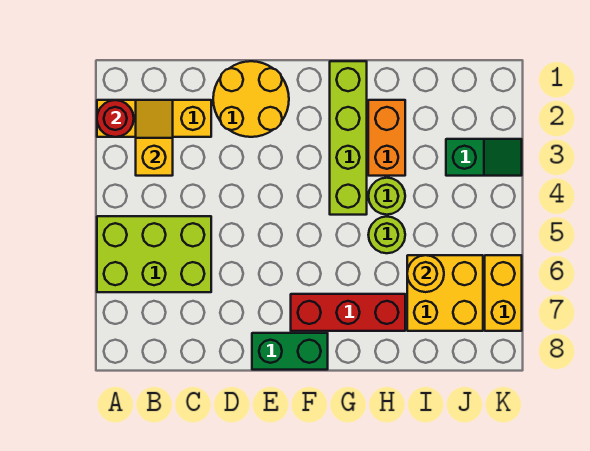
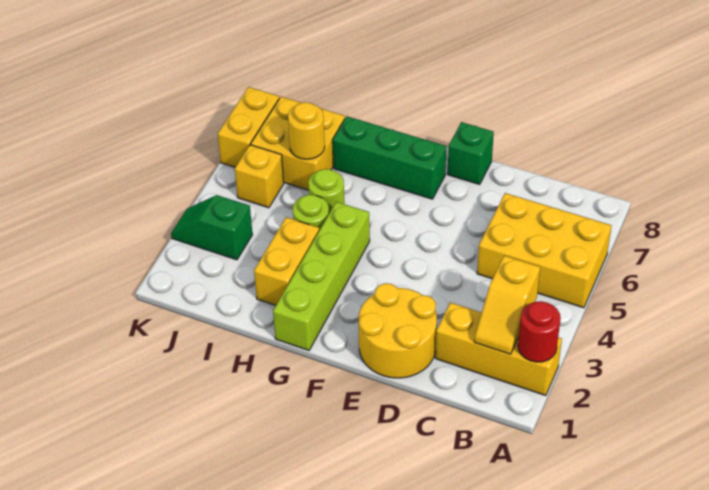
lime brick A5:C6 level 1 -> yellow brick A5:C6 level 1
green brick E8:F8 level 1 -> green brick E8 level 1
red brick F7:H7 level 1 -> green brick F7:H7 level 1
orange brick H2:H3 level 1 -> yellow brick H2:H3 level 1
none -> yellow brick J5 level 1

